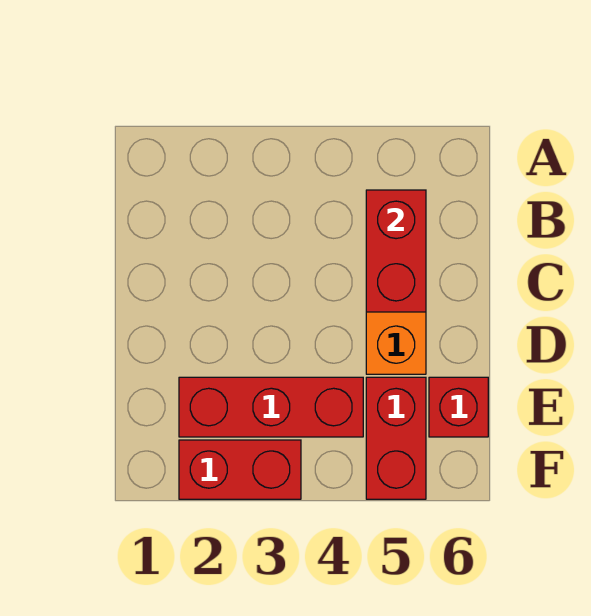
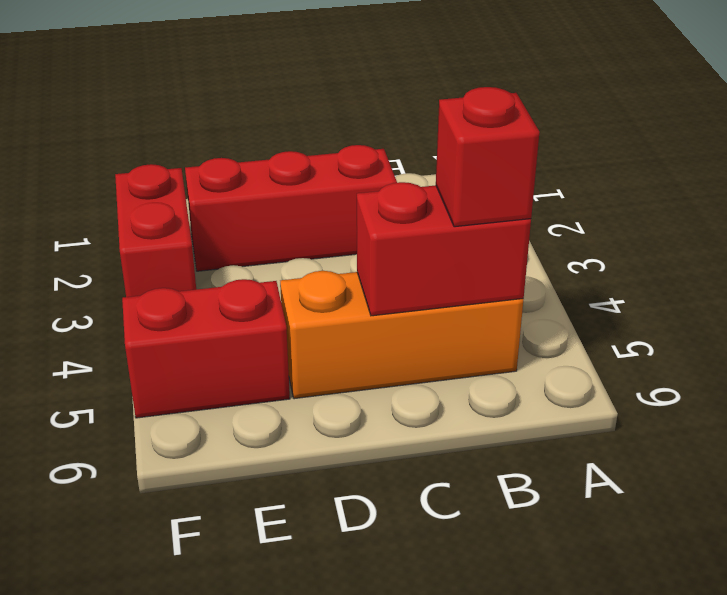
red brick E2:E4 level 1 -> red brick C2:E2 level 1
red brick E6 level 1 -> red brick B5 level 3

